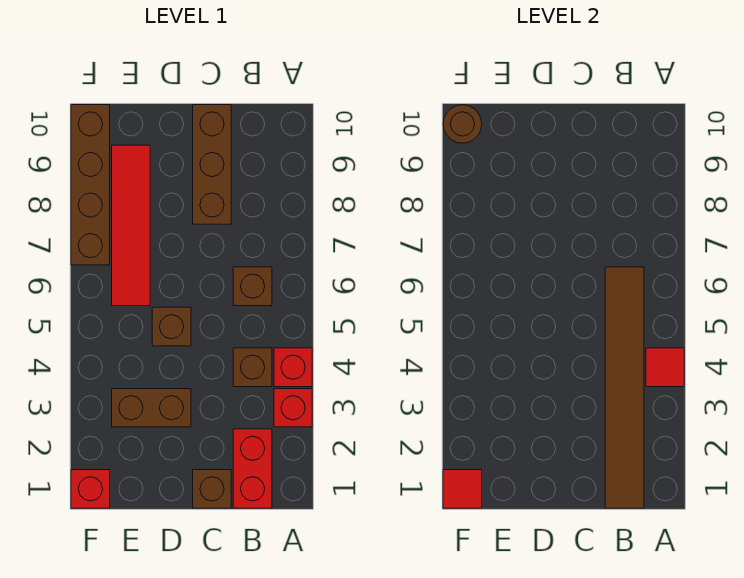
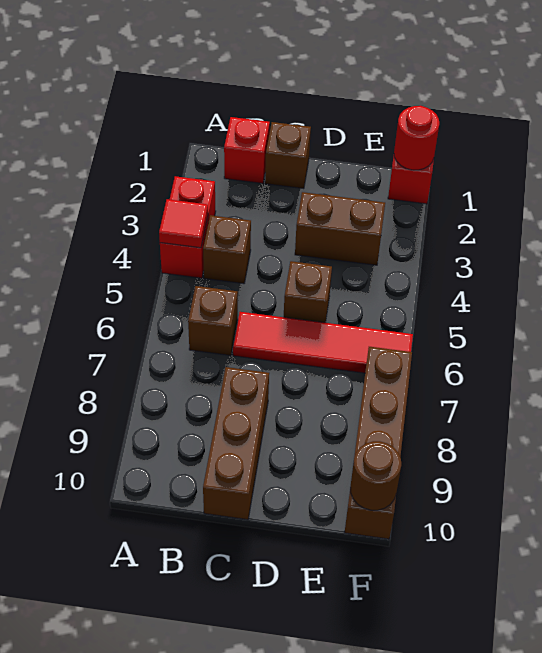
red brick B1:B2 level 1 -> red brick B1 level 1
brown tile B1:B6 level 2 -> none
red tile E6:E9 level 1 -> red tile C6:F6 level 1
red tile F1 level 2 -> red round brick F1 level 2

